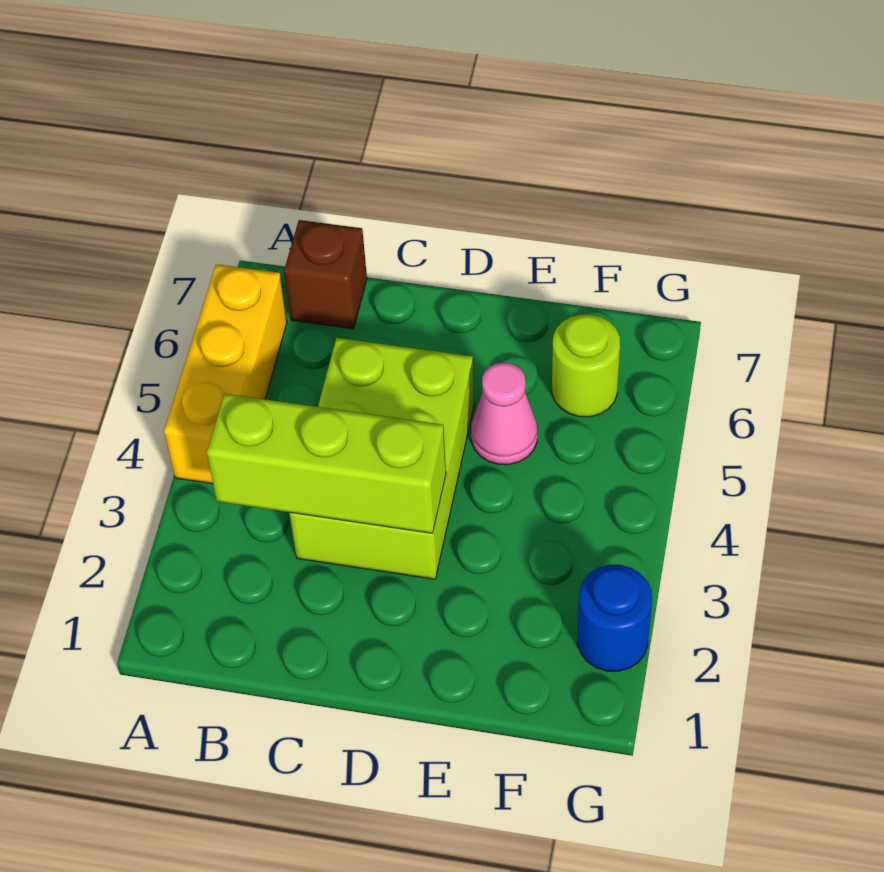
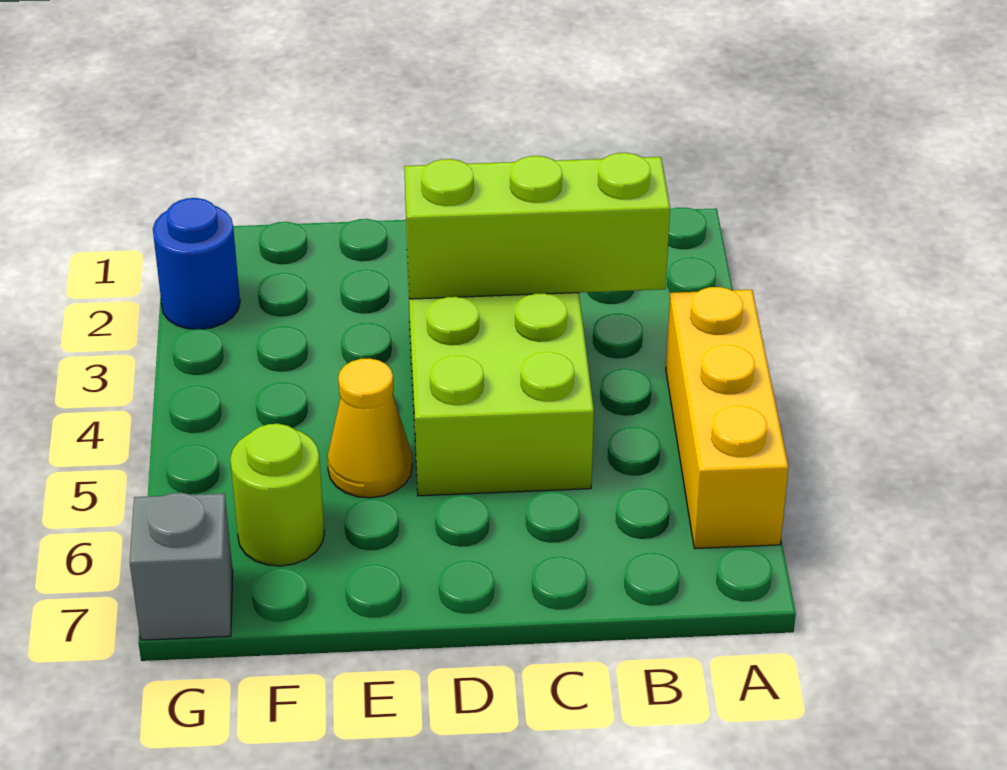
brown brick B7 level 1 -> none
pink cone E5 level 1 -> yellow cone E5 level 1
none -> grey brick G7 level 1

